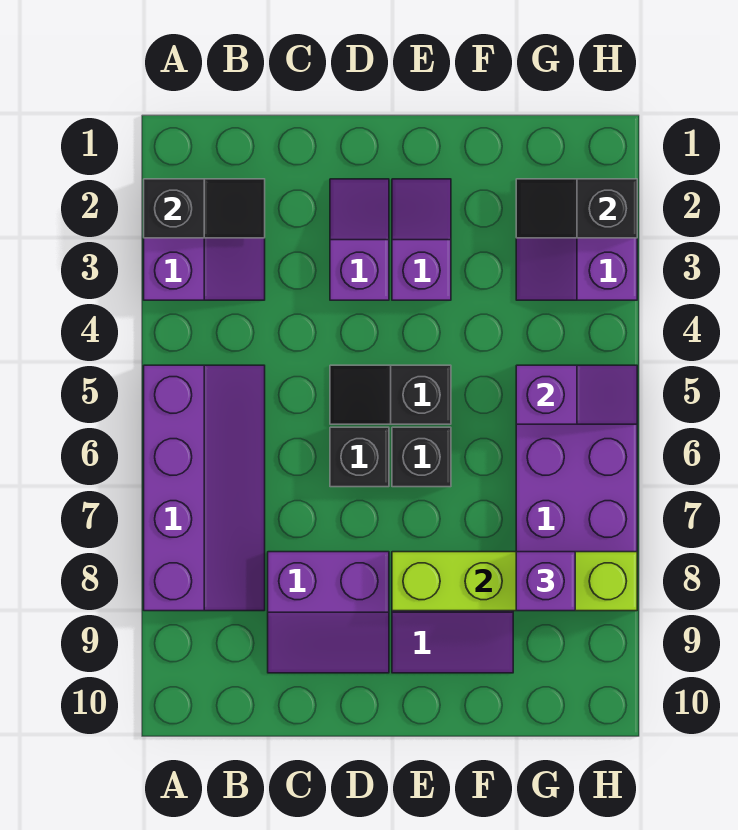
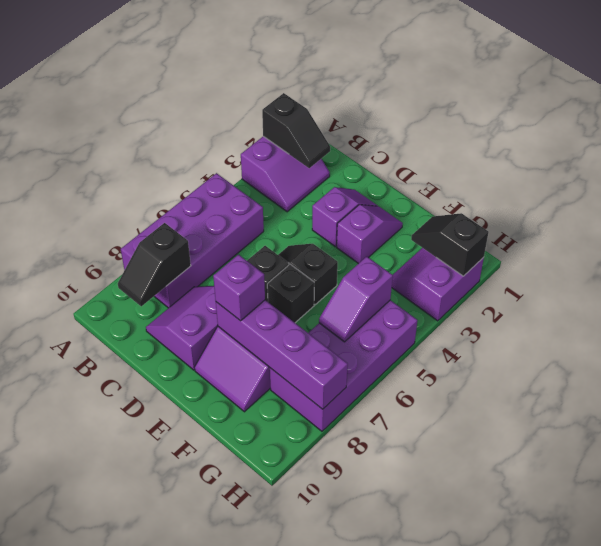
purple slope A5:B8 level 1 top A -> purple brick A5:B8 level 1
none -> black slope B8:B9 level 2 top 8
purple slope C8:D9 level 1 top 8 -> purple slope C8:D9 level 1 top D
lime brick E8:H8 level 2 -> purple brick E8:H8 level 2
purple slope G5:H5 level 2 top G -> purple slope G5:G6 level 2 top 5
purple brick G8 level 3 -> purple brick E8 level 3

